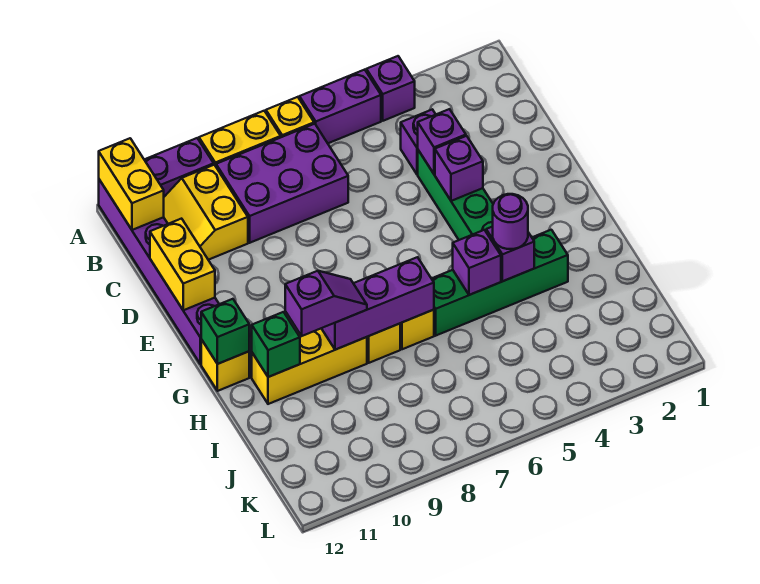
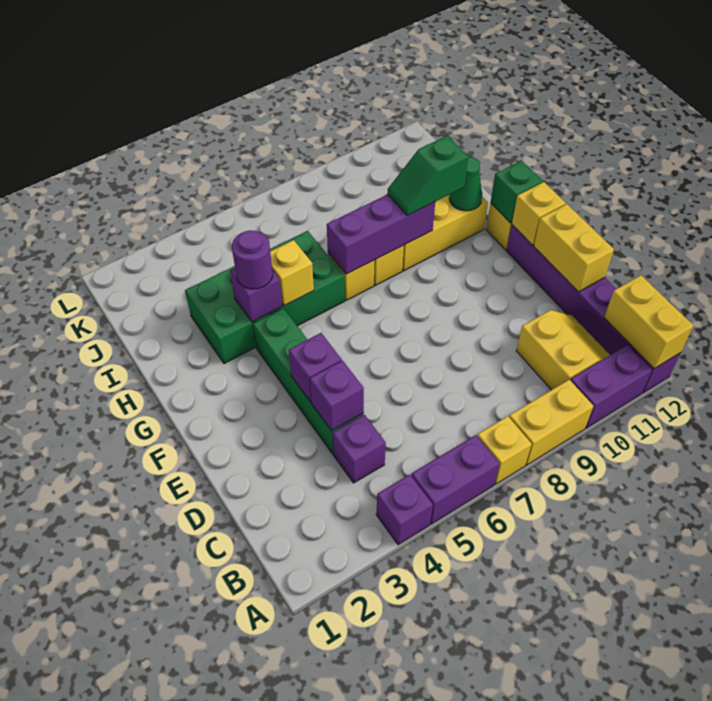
purple brick B7:C9 level 1 -> none
none -> yellow brick F12 level 2
green brick H3:H6 level 1 -> green brick H3:I6 level 1
purple brick H5 level 2 -> yellow brick H5 level 2
purple slope H9:H10 level 3 top 10 -> green slope H9:H10 level 3 top 10
green brick H11 level 2 -> green cone H11 level 2

